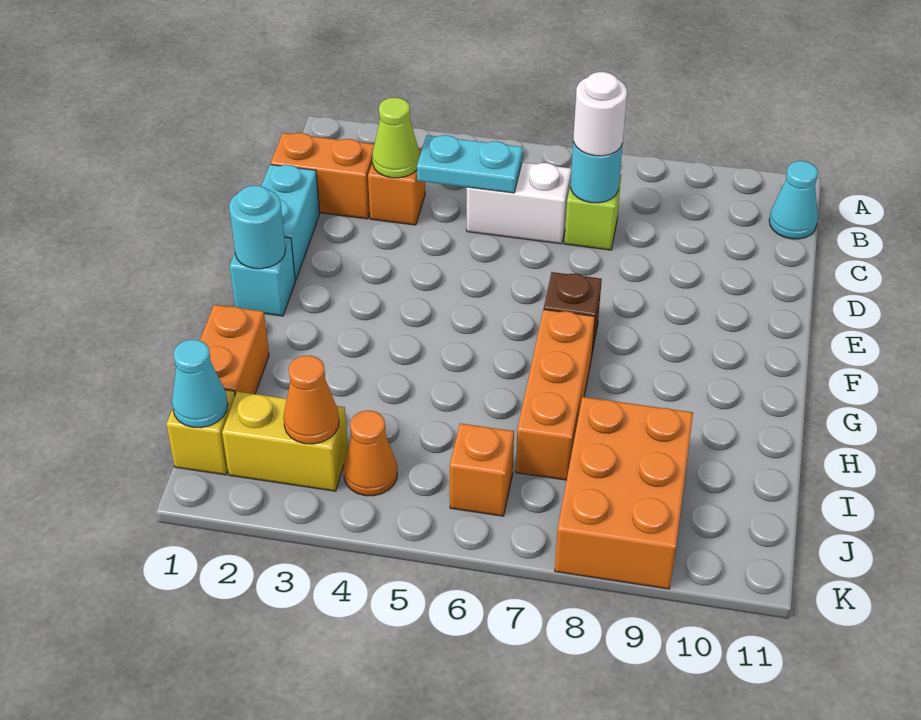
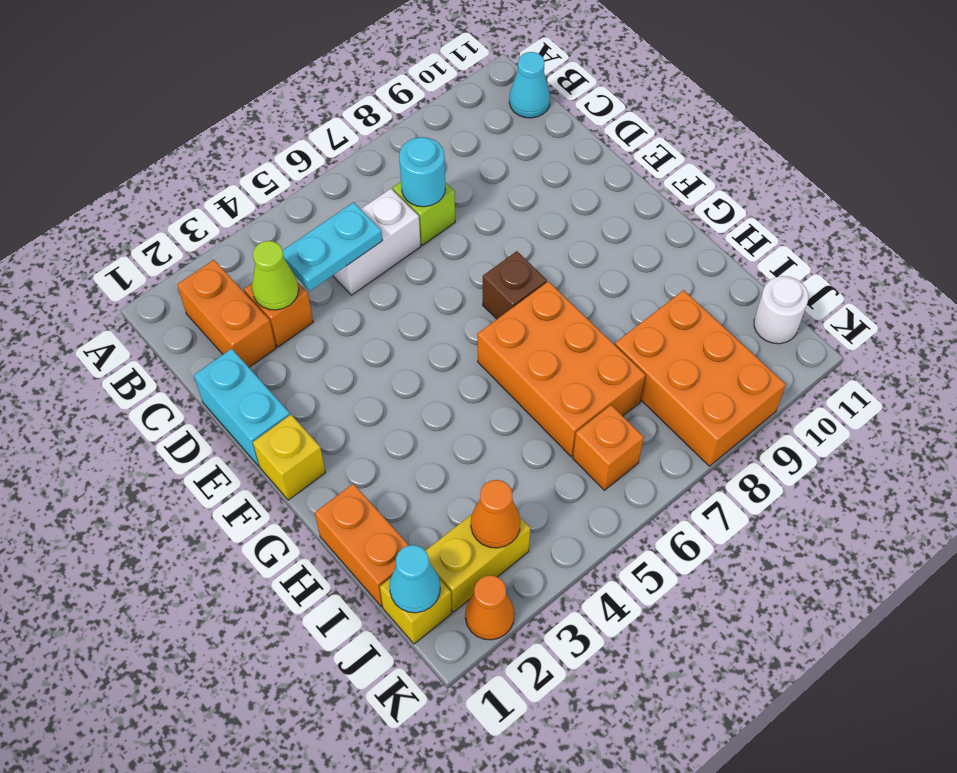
orange brick C1:C2 level 1 -> orange brick B2:C2 level 1
white round brick C7 level 3 -> white round brick J11 level 1
cyan brick F1 level 1 -> yellow brick F1 level 1
cyan round brick F1 level 2 -> none
orange brick G7:I7 level 1 -> orange brick G6:I7 level 1
orange cone J4 level 1 -> orange cone K2 level 1

